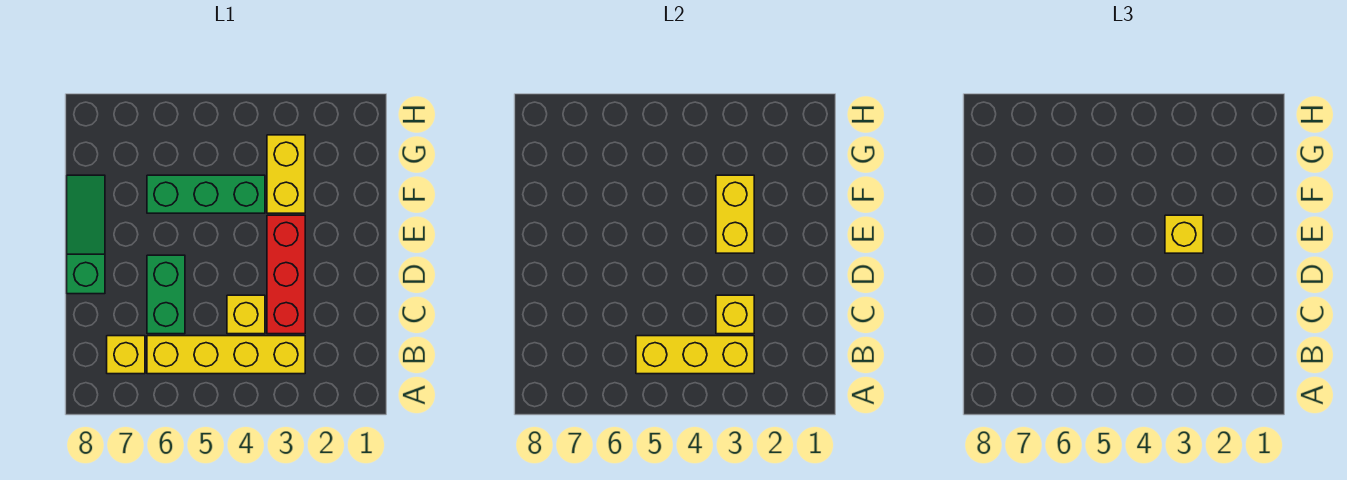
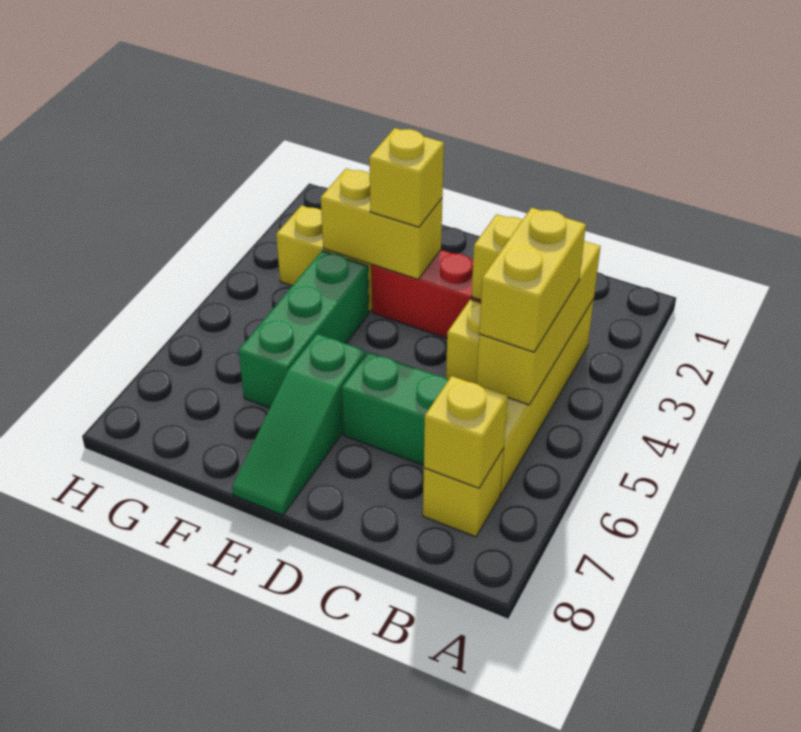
none -> yellow brick B4:B5 level 3
none -> yellow brick B7 level 2
green slope D8:F8 level 1 top D -> green slope E6:E8 level 1 top 6

